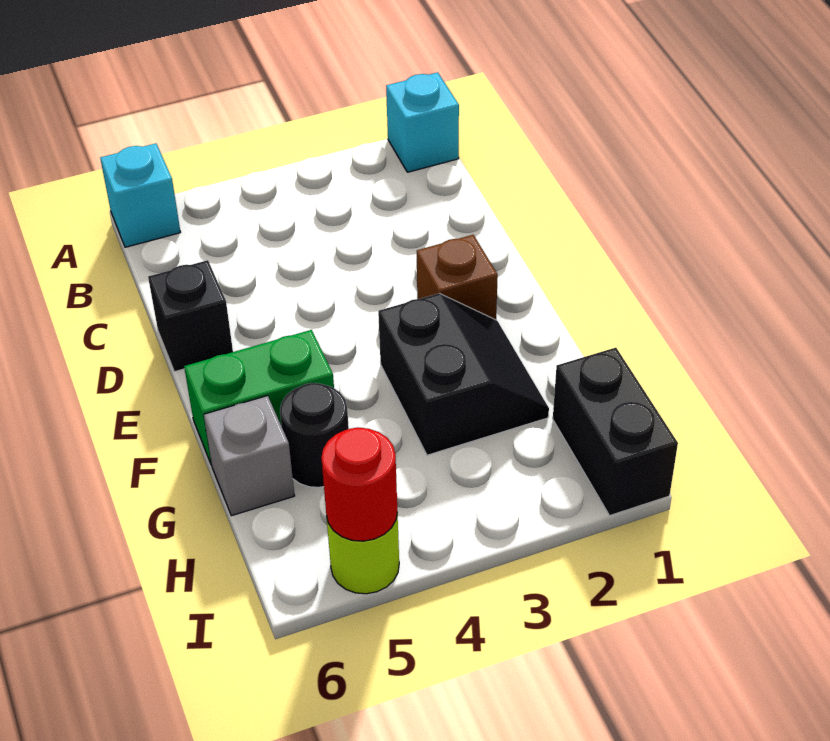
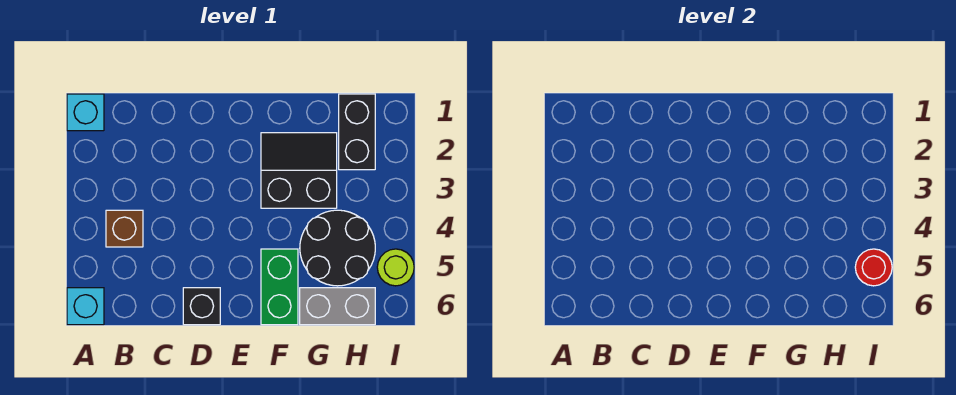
brown brick E2 level 1 -> brown brick B4 level 1
black round brick G5 level 1 -> black round brick G4:H5 level 1
grey brick G6 level 1 -> grey brick G6:H6 level 1
black brick H1:I1 level 1 -> black brick H1:H2 level 1

